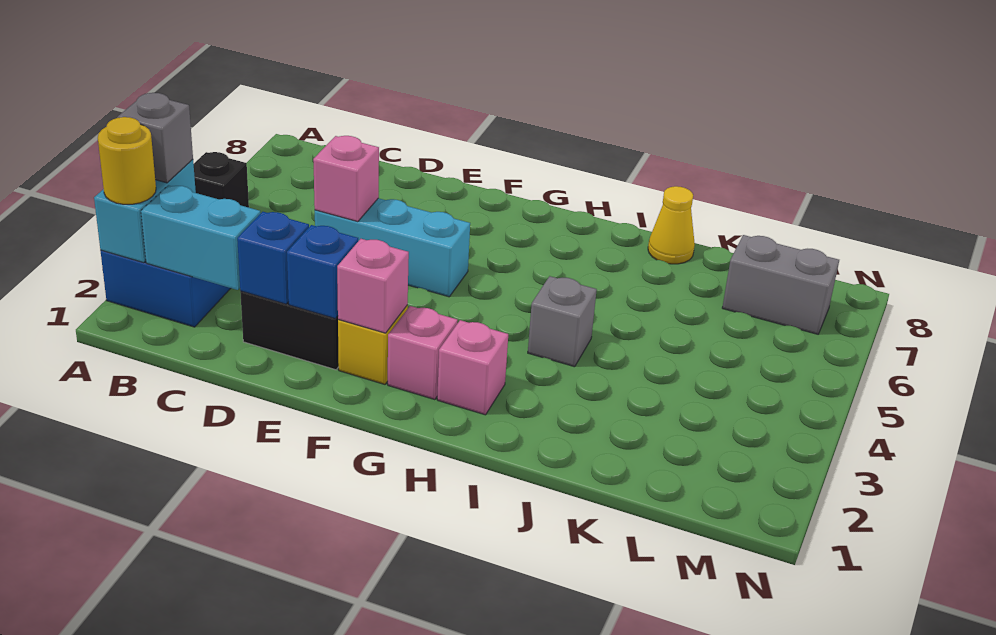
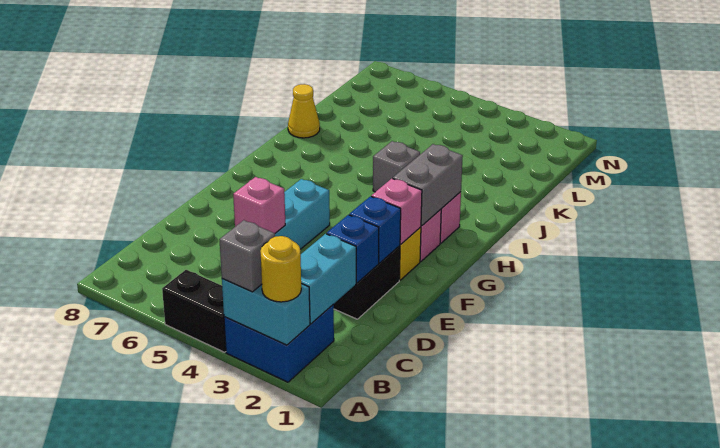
black brick A5 level 1 -> black brick A4:A5 level 1
grey brick L7:M7 level 1 -> grey brick G2:H2 level 2

